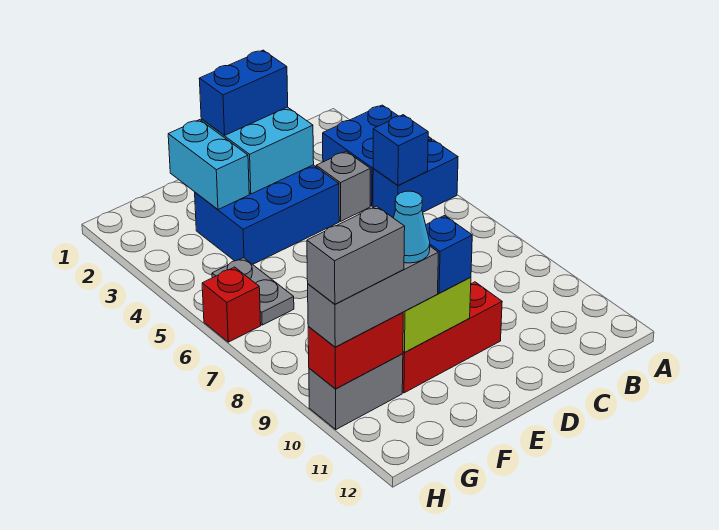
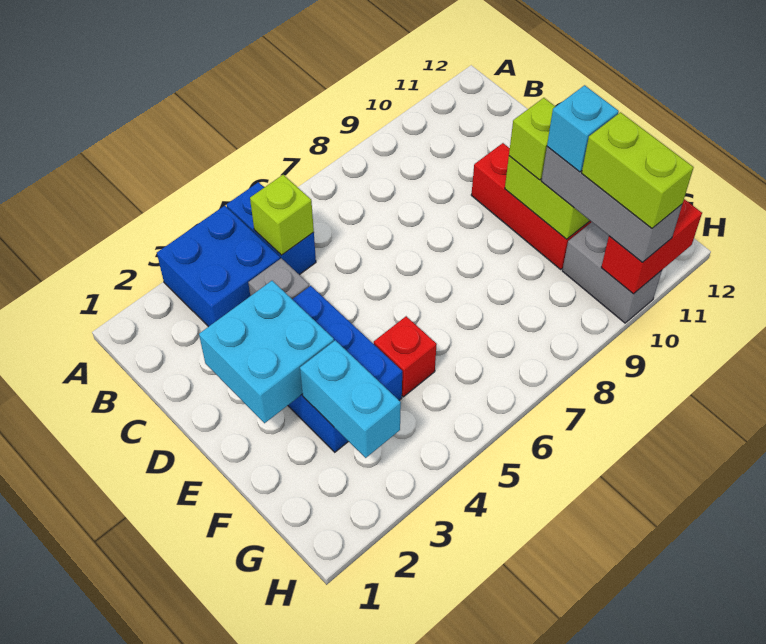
blue brick B5 level 2 -> lime brick B5 level 2
blue brick D2:E2 level 3 -> none
blue brick E10 level 3 -> lime brick E10 level 3
cyan brick F2:F3 level 2 -> cyan brick F3:G3 level 2
cyan cone F10 level 4 -> cyan brick F10 level 4
grey plate G5:G6 level 1 -> none
red brick G10:H10 level 2 -> red brick H10:H11 level 2
grey brick G10:H10 level 4 -> lime brick G10:H10 level 4
red brick H6 level 1 -> red brick F5 level 1

